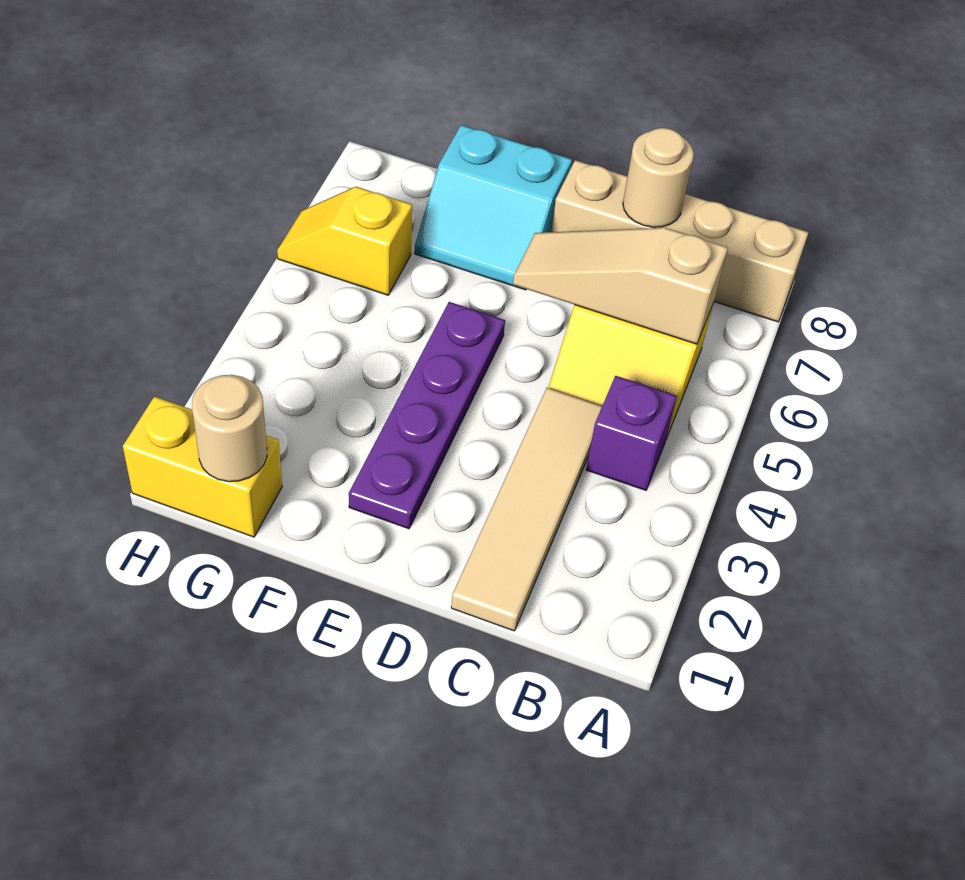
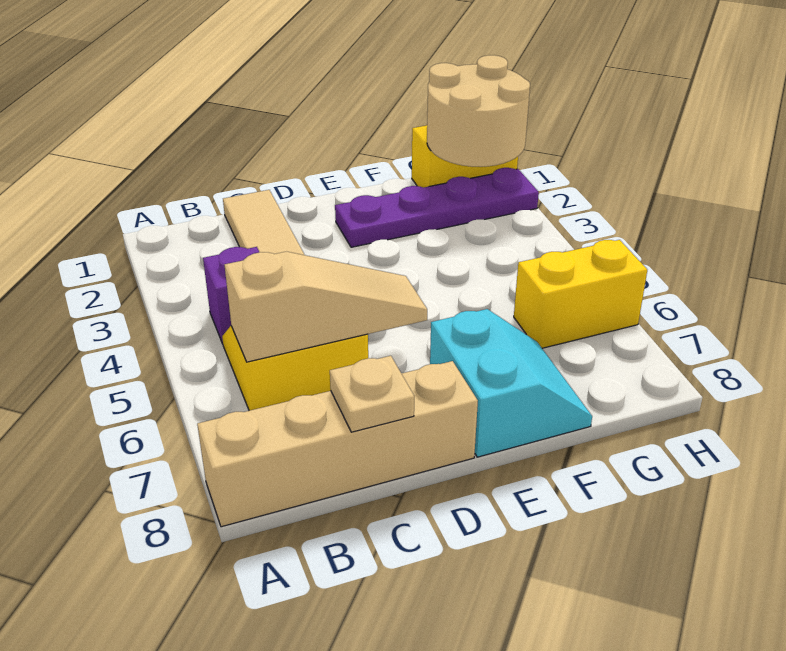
tan round brick C8 level 2 -> tan plate C8 level 2
purple plate E2:E5 level 1 -> purple plate E2:H2 level 1
cyan slope E7:F8 level 1 top 8 -> cyan slope E7:F8 level 1 top E
tan round brick G1 level 2 -> tan round brick G1:H2 level 2
yellow slope G6:H6 level 1 top G -> yellow brick G6:H6 level 1

